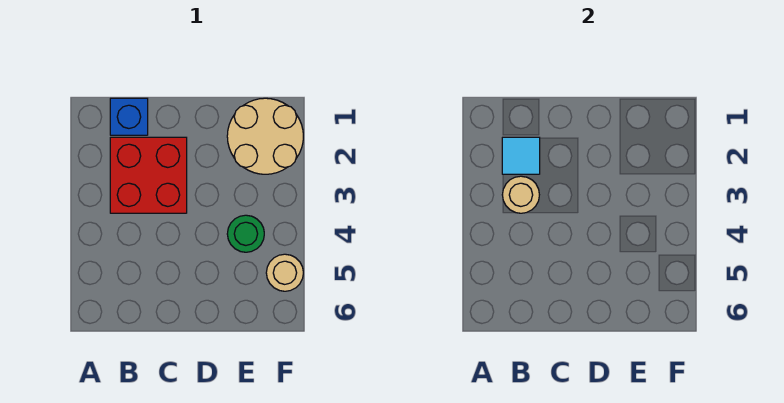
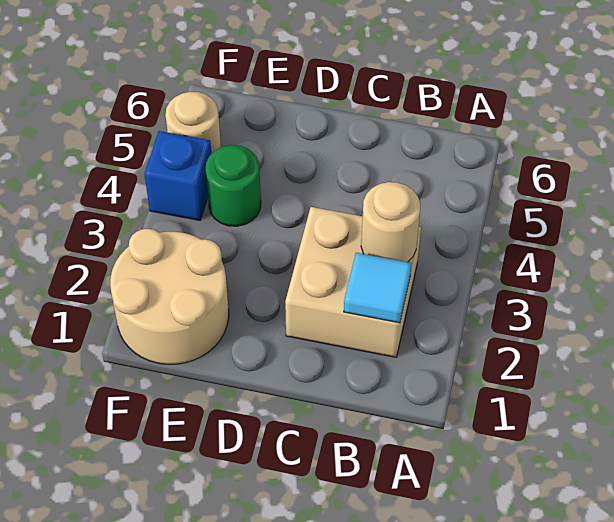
blue brick B1 level 1 -> blue brick F4 level 1
red brick B2:C3 level 1 -> tan brick B2:C3 level 1

